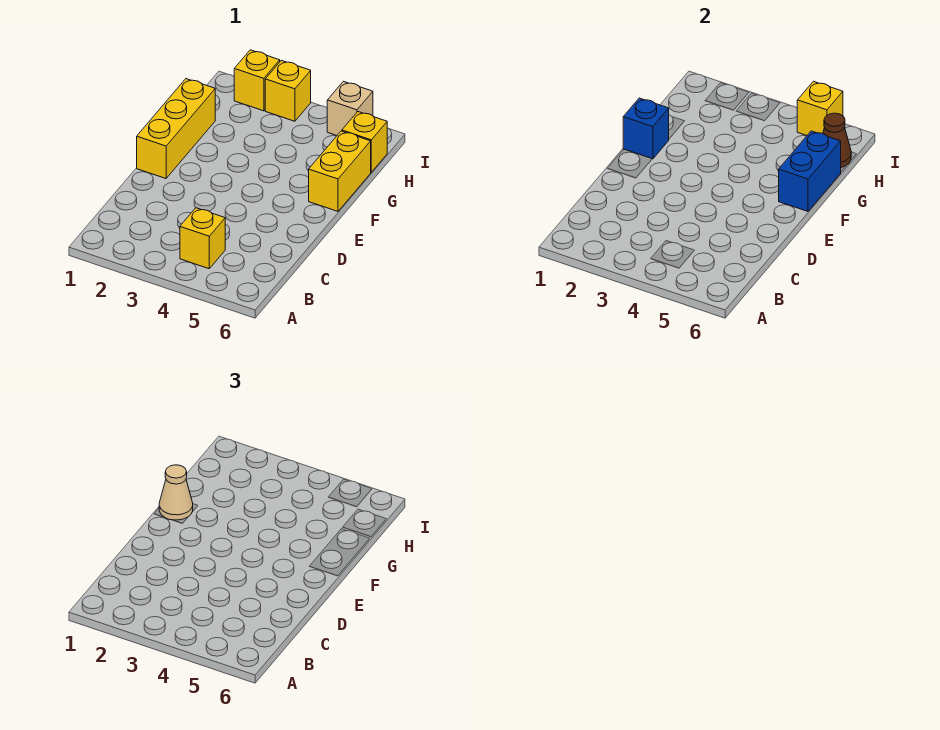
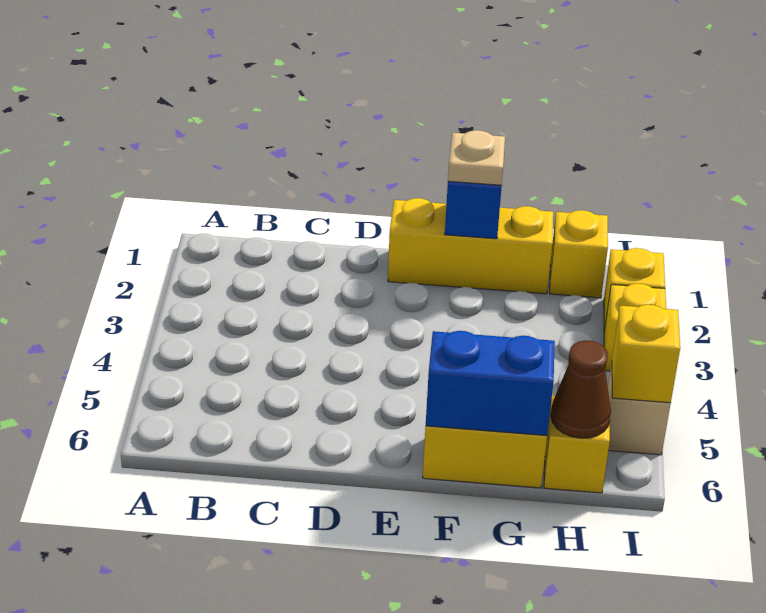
yellow brick B4 level 1 -> yellow brick H1 level 1
tan cone F1 level 3 -> tan plate F1 level 3

